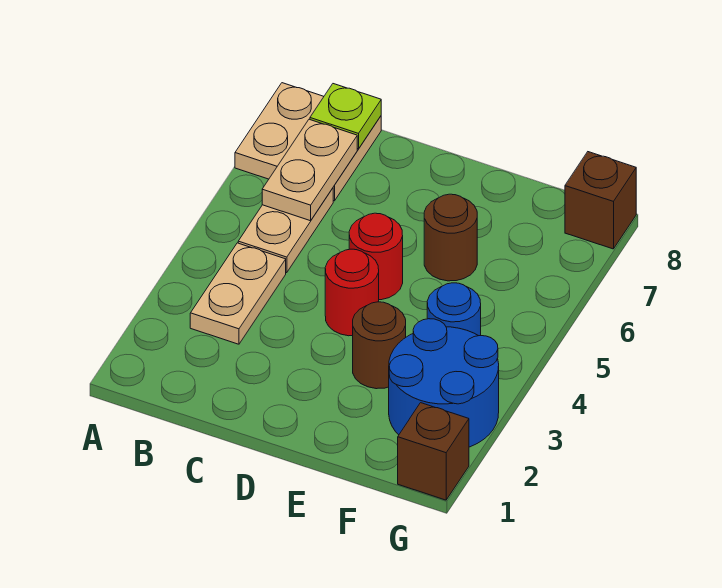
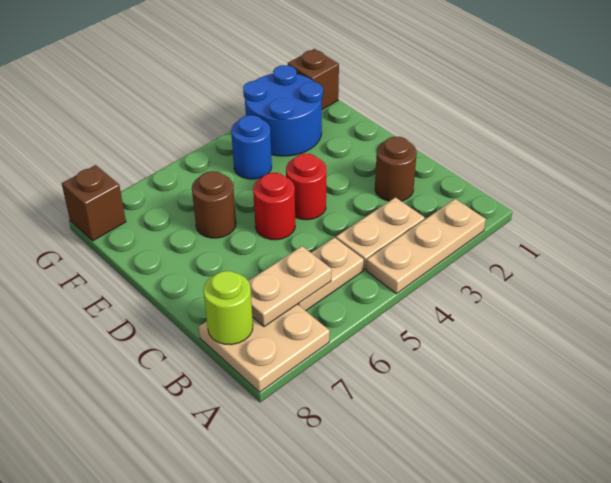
none -> tan plate A2:A4 level 1
lime plate B8 level 2 -> lime round brick B8 level 2
brown round brick E3 level 1 -> brown round brick C2 level 1

